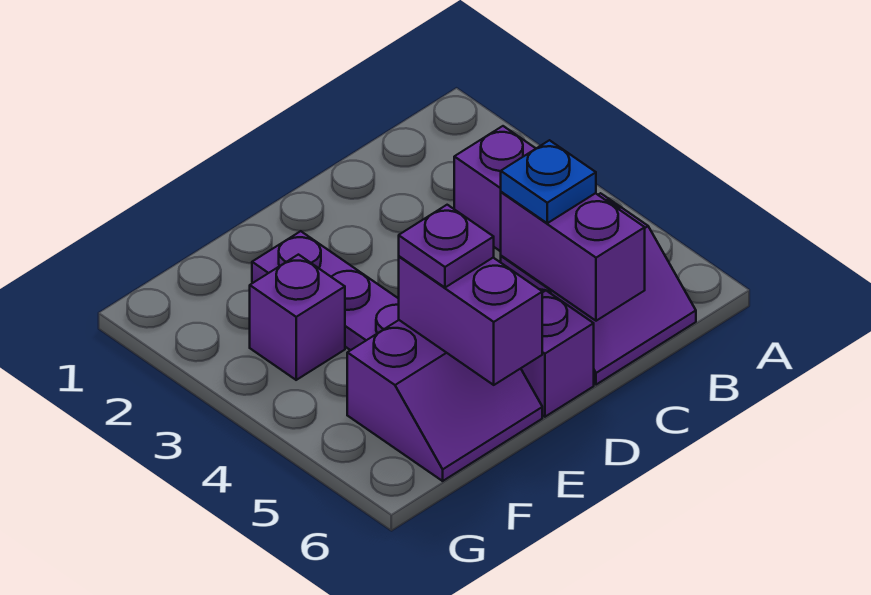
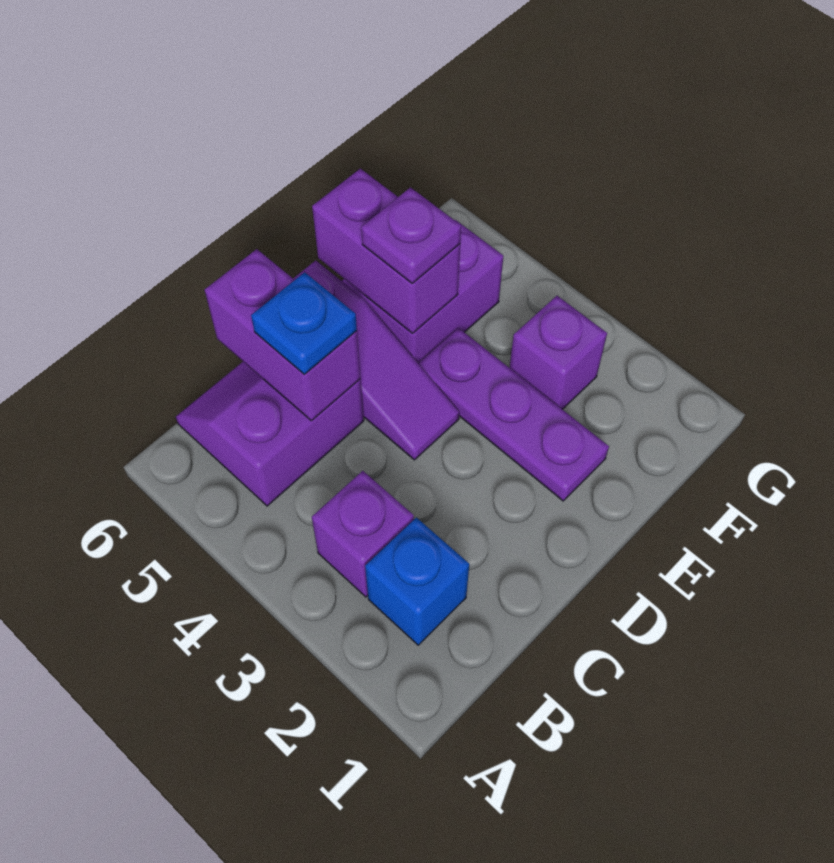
none -> blue brick B2 level 1

